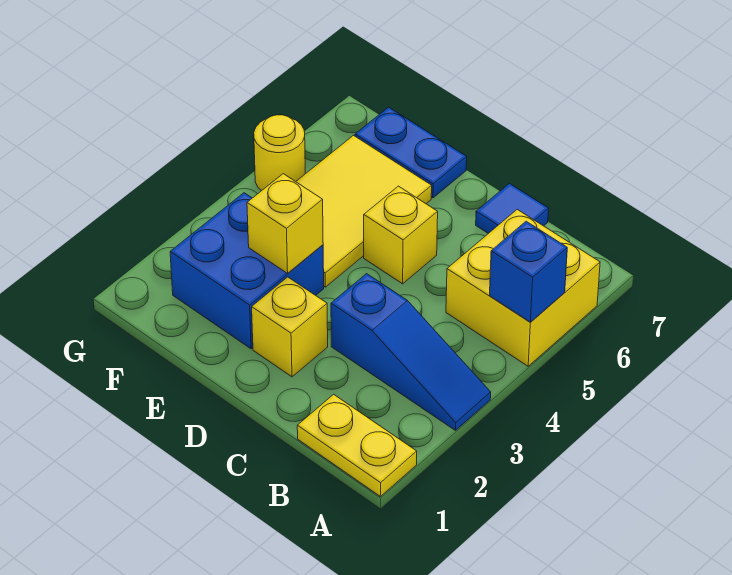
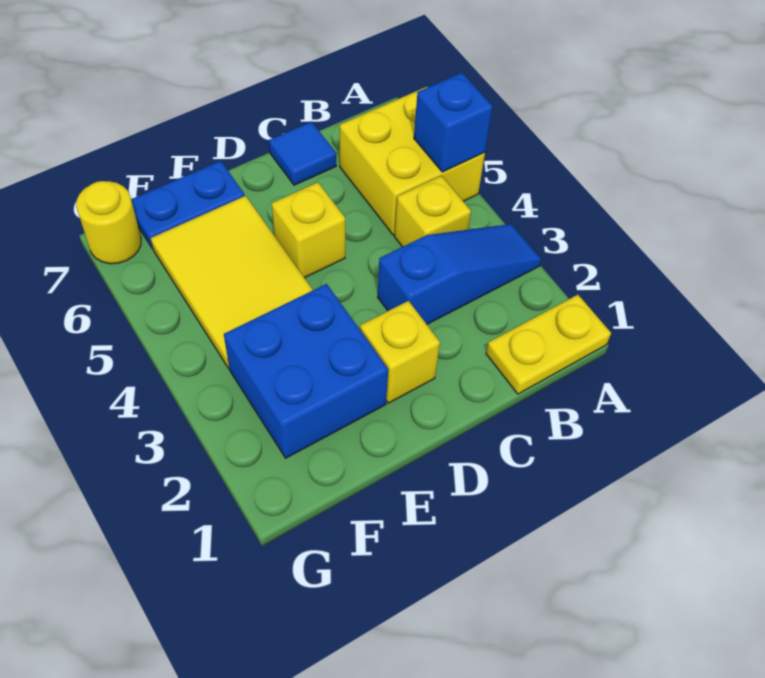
yellow brick E3 level 2 -> yellow brick B4 level 1
yellow round brick G5 level 1 -> yellow round brick G7 level 1

